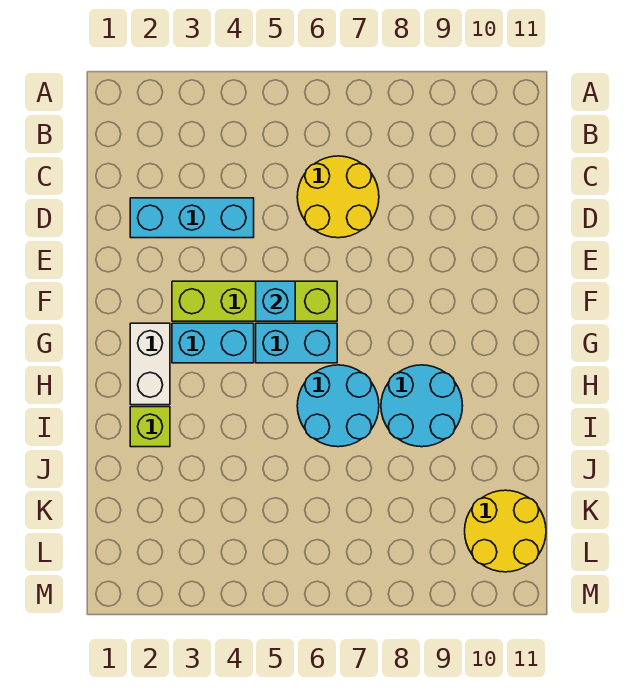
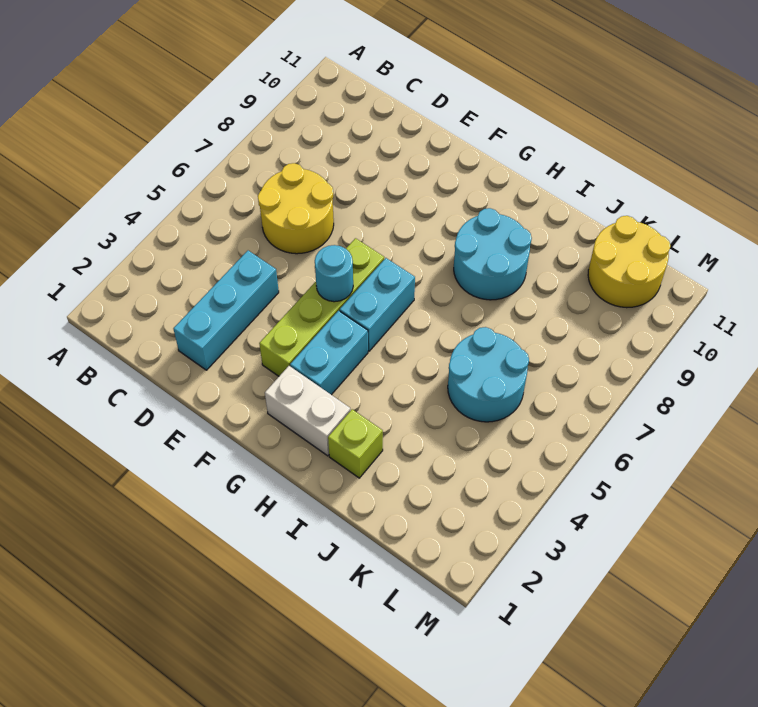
cyan brick F5 level 2 -> cyan round brick F5 level 2
cyan round brick H6:I7 level 1 -> cyan round brick J5:K6 level 1

